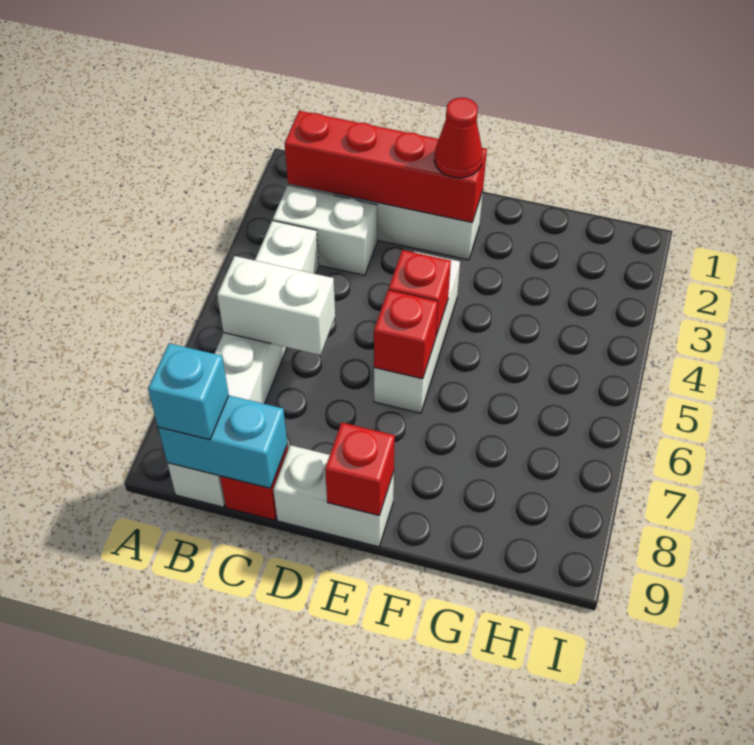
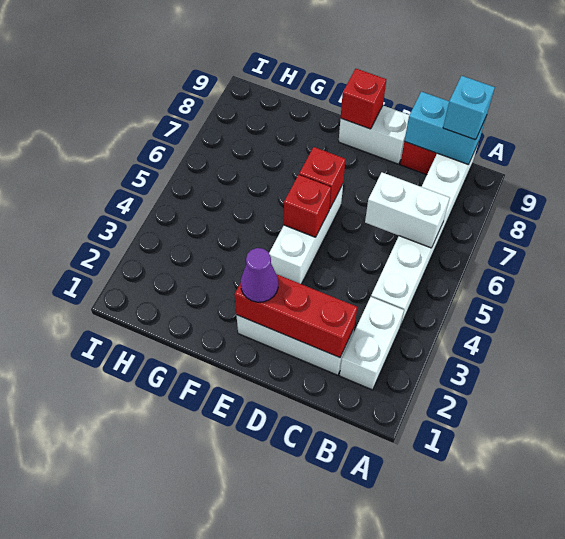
red brick B2:E2 level 2 -> red brick C2:E2 level 2
white brick B3:C3 level 1 -> white brick B2:B3 level 1
red cone E2 level 3 -> purple cone E2 level 3

